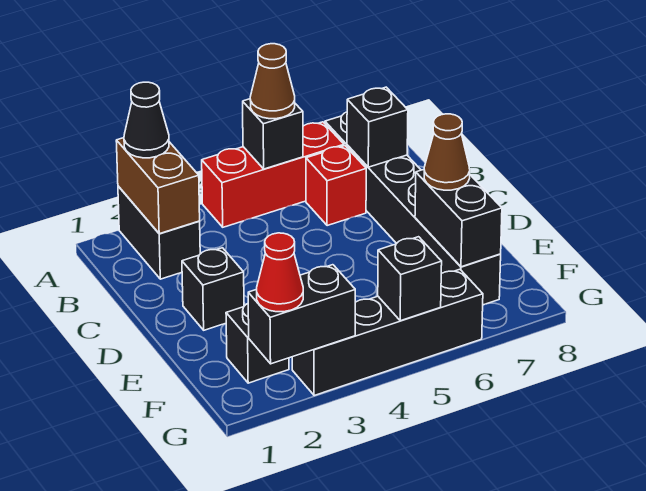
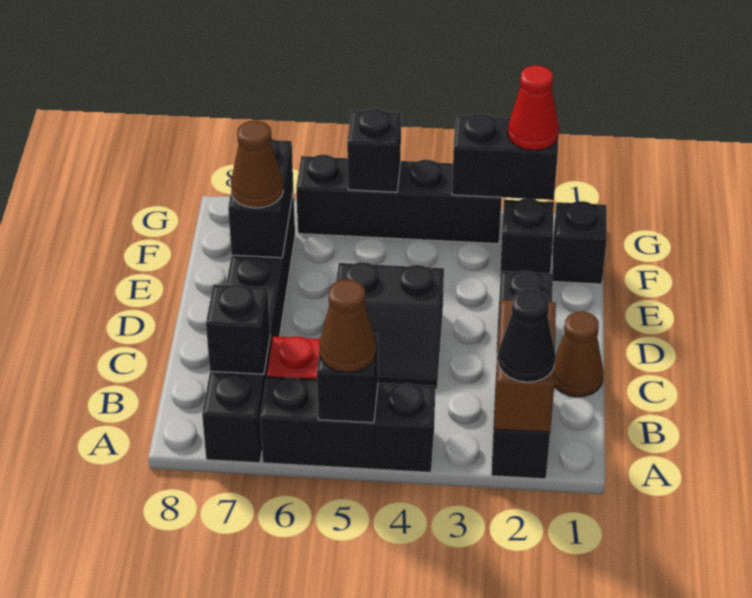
red brick A4:A6 level 1 -> black brick A4:A6 level 1
none -> brown cone C1 level 1
none -> black slope C4:D5 level 1 top D
none -> black brick F1 level 1

